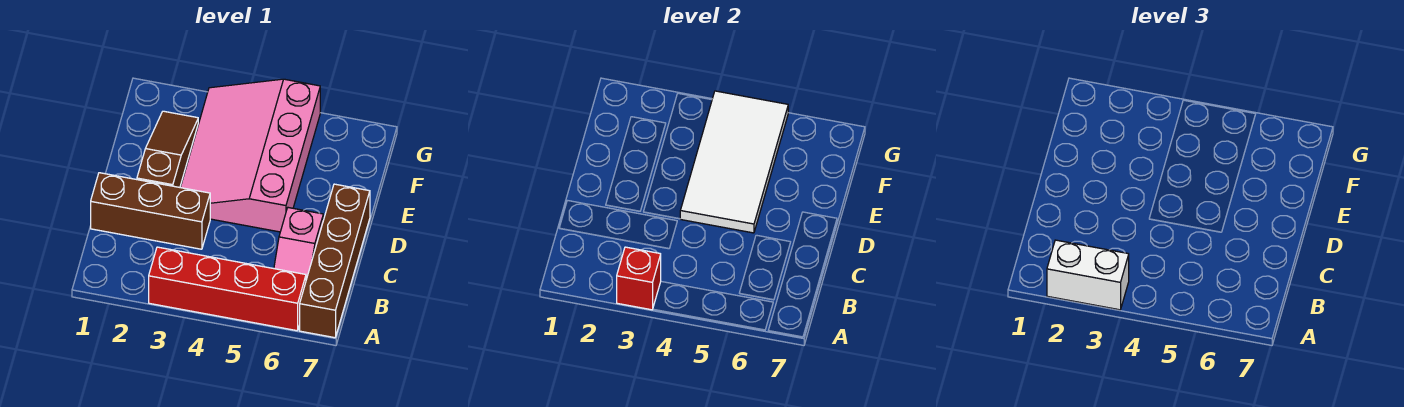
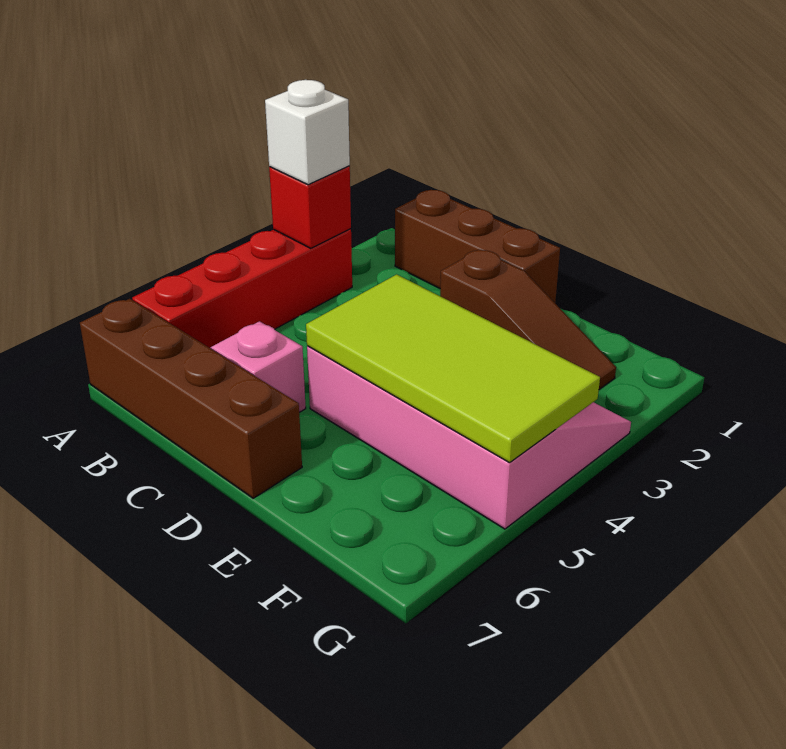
white brick A2:A3 level 3 -> white brick A3 level 3
brown brick C1:C3 level 1 -> brown brick B1:D1 level 1
white tile D4:G5 level 2 -> lime tile D4:G5 level 2

